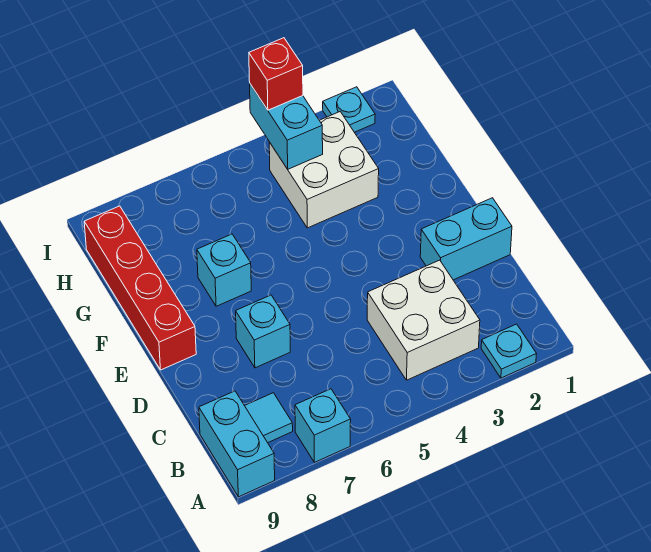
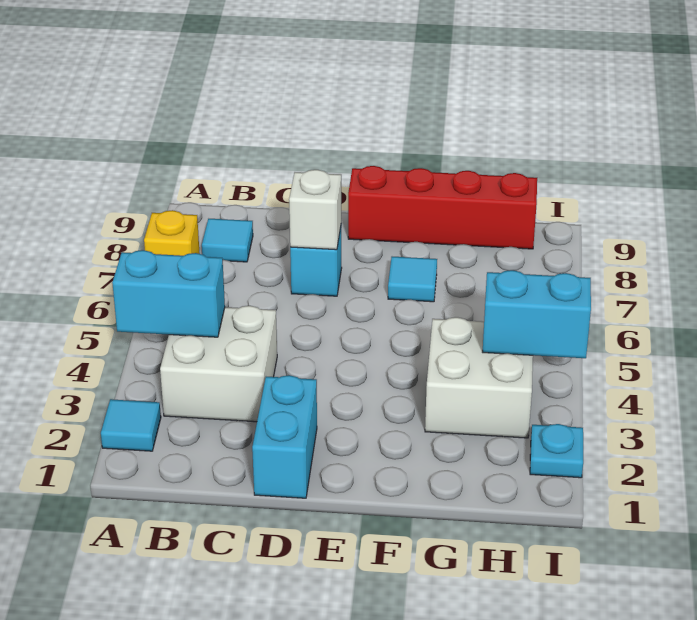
cyan plate A2 level 1 -> cyan tile A2 level 1
cyan brick A7 level 1 -> yellow brick A7 level 1
cyan brick A9:B9 level 1 -> cyan brick A4:B4 level 2
none -> white brick D7 level 2
cyan brick F7 level 1 -> cyan tile F7 level 1
red brick I4 level 3 -> none

